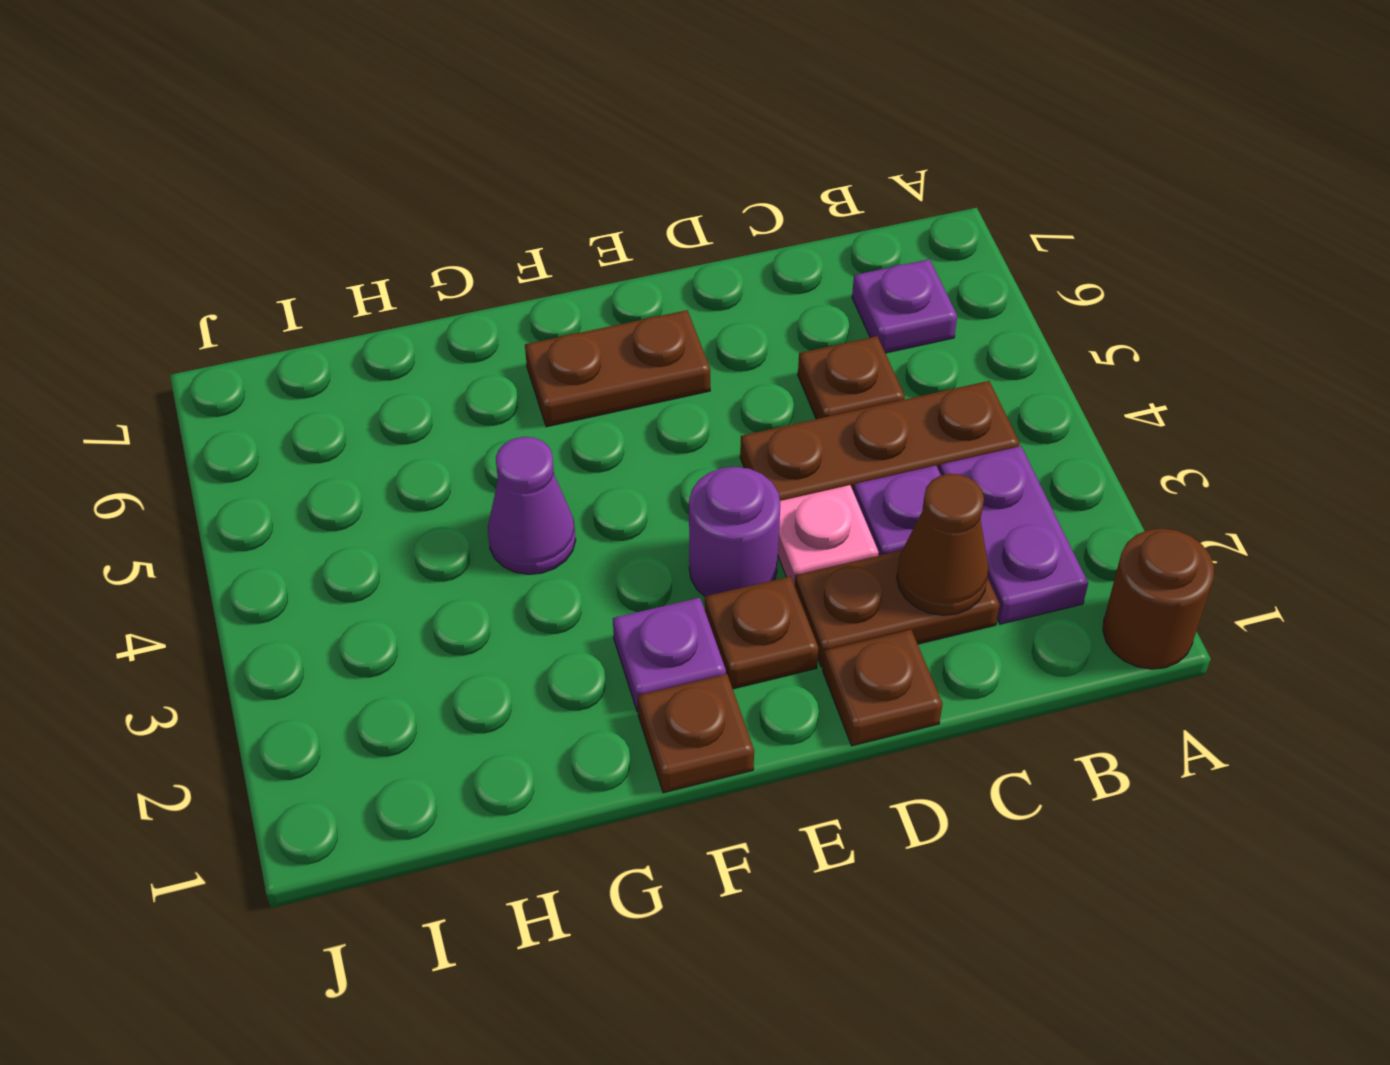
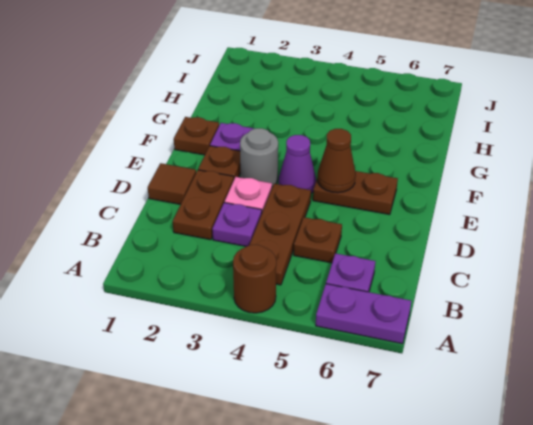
brown round brick A1 level 1 -> brown round brick A4 level 1
purple plate B2:B3 level 1 -> purple plate A6:A7 level 1
brown cone C2 level 2 -> brown cone E5 level 2
brown plate D1 level 1 -> brown tile D1 level 1
purple round brick E3 level 1 -> grey round brick E3 level 1
brown plate E6:F6 level 1 -> brown plate E5:E6 level 1
purple cone G4 level 1 -> purple cone E4 level 1

